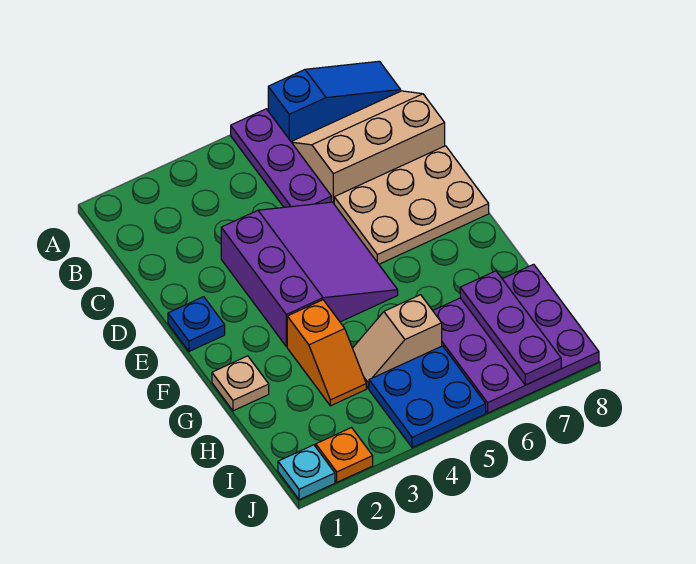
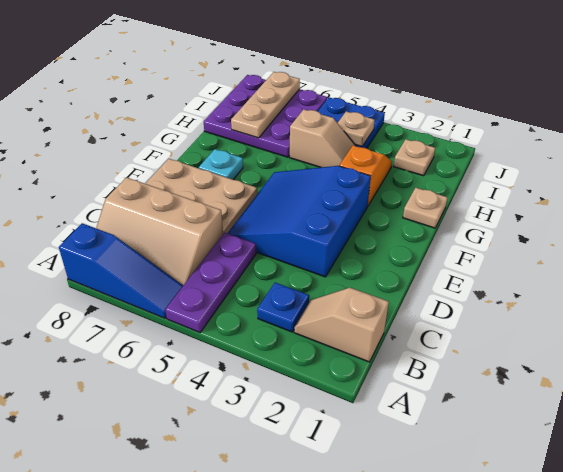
blue slope A6:A8 level 1 top 6 -> blue slope A6:A8 level 1 top 8
none -> tan slope B1:B2 level 1 top 1
purple slope D3:F5 level 1 top 3 -> blue slope D3:F5 level 1 top 3
blue plate E1 level 1 -> blue plate B3 level 1
purple plate H7:J7 level 2 -> tan plate H7:J7 level 2
none -> tan plate I2 level 1
none -> tan plate I4 level 2
cyan plate J1 level 1 -> cyan plate F7 level 1
orange plate J2 level 1 -> none

